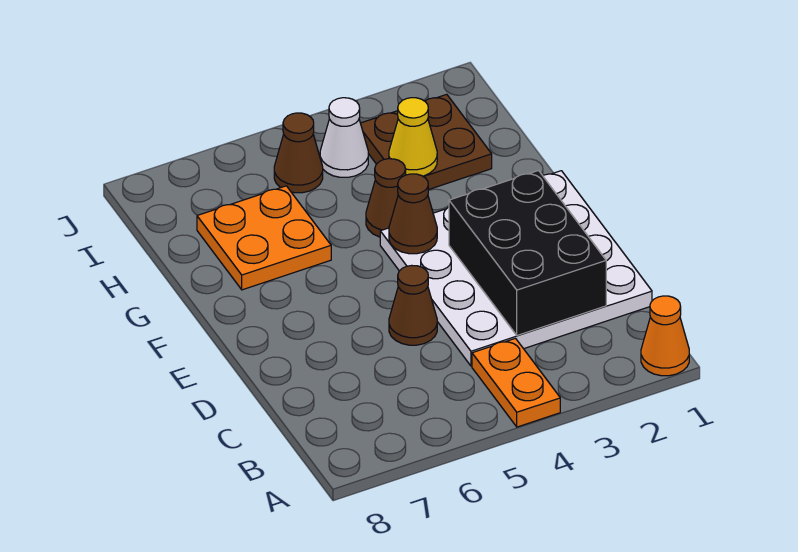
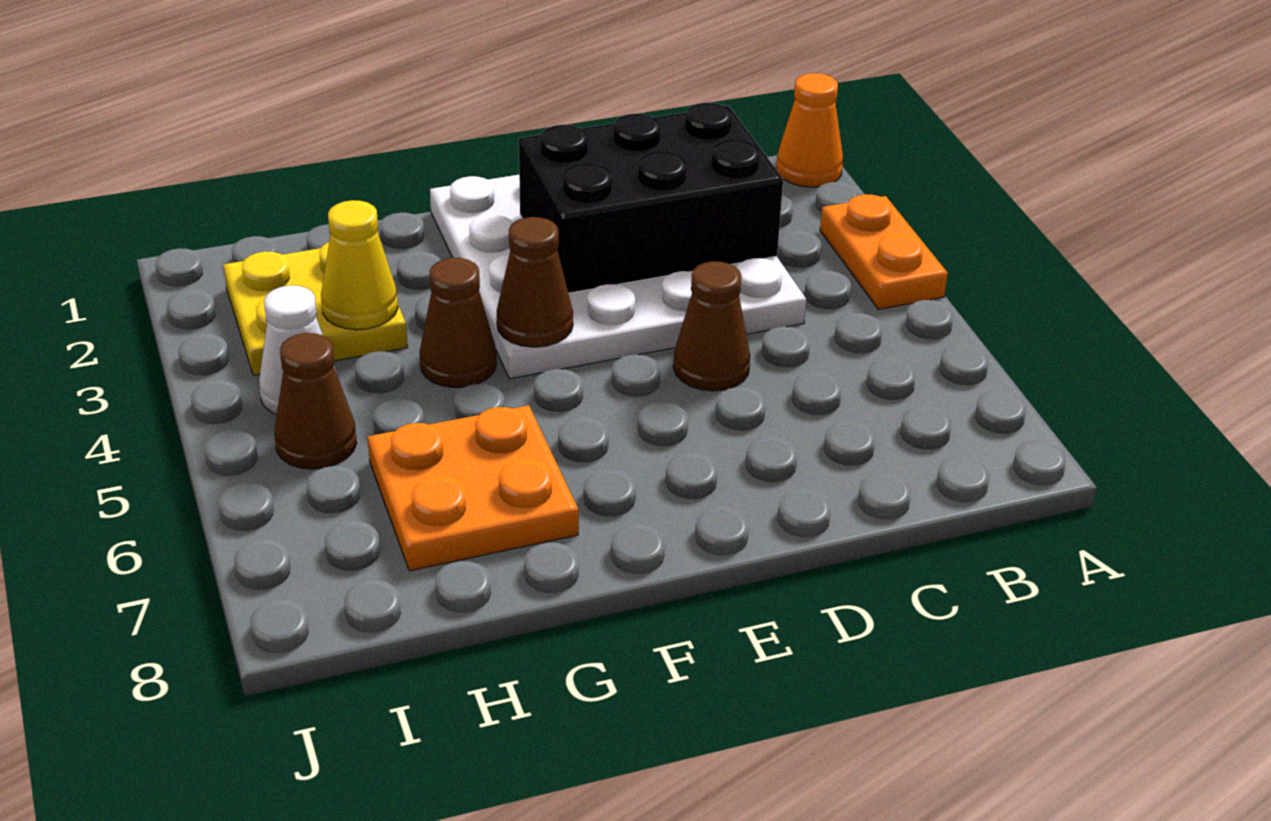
orange plate A4:B4 level 1 -> orange plate A3:A4 level 1
brown plate H2:I3 level 1 -> yellow plate H2:I3 level 1

